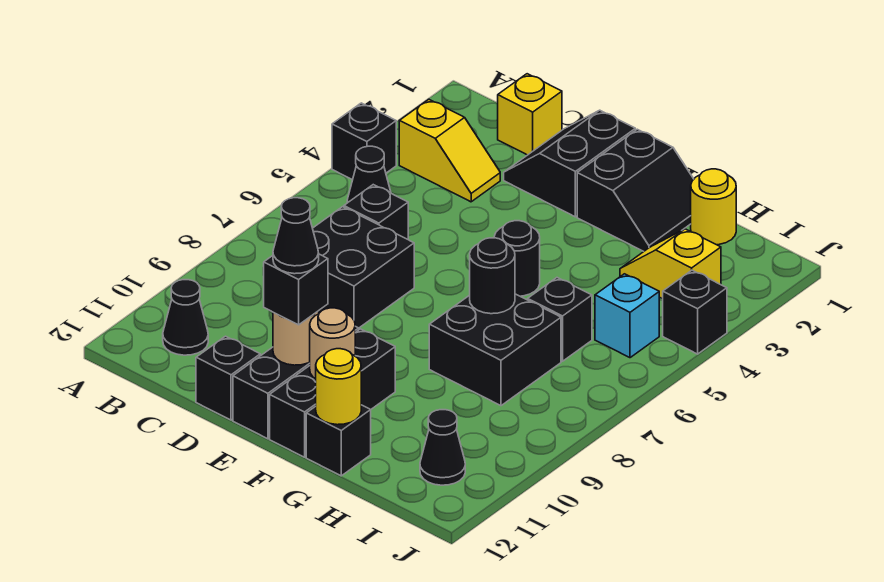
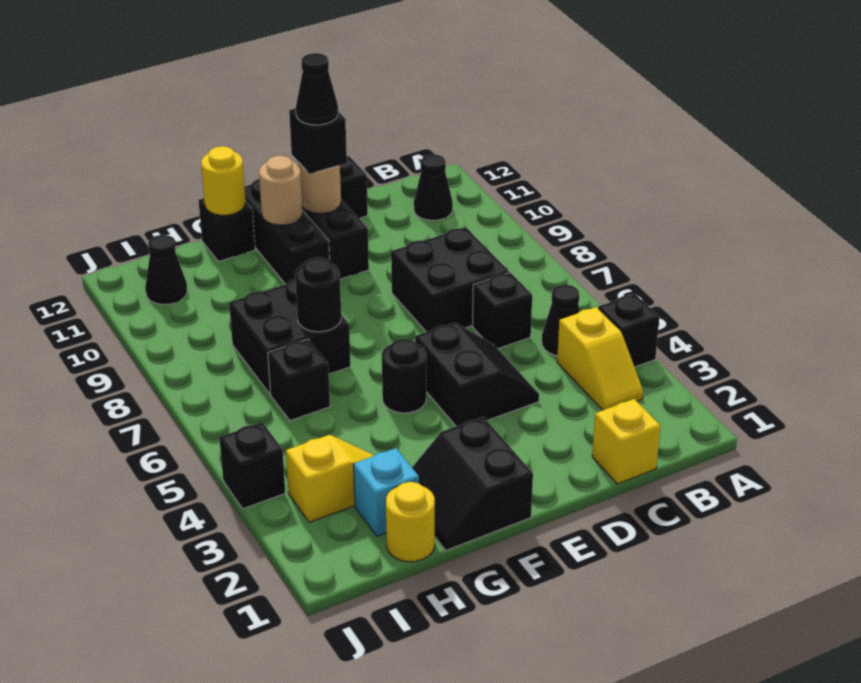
yellow slope B3:C3 level 1 top B -> yellow slope B3:B4 level 1 top 4
black slope D1:E2 level 1 top E -> black slope D4:E5 level 1 top E
cyan brick I5 level 1 -> cyan brick H2 level 1

